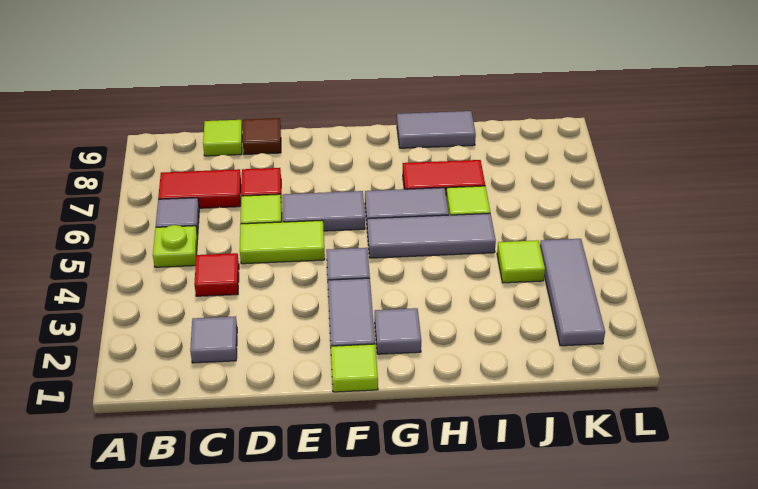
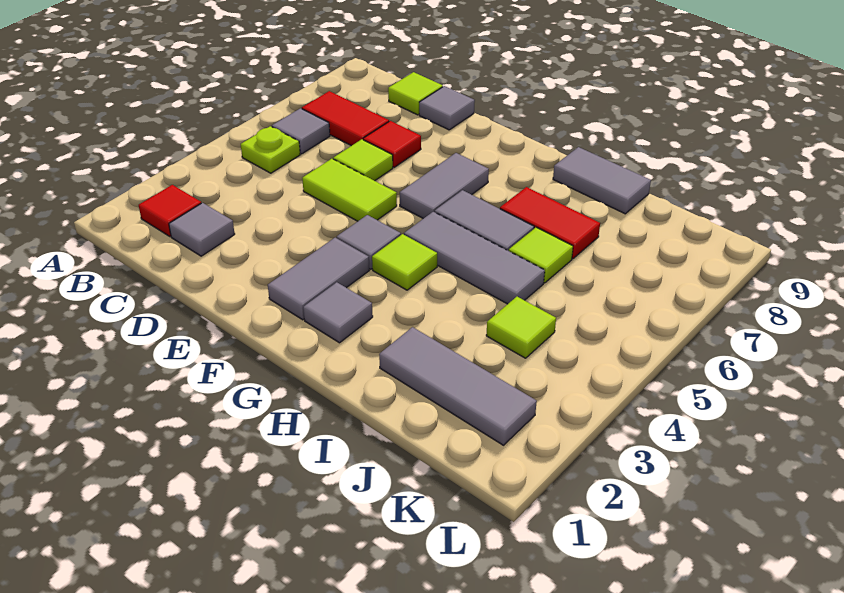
red tile C4 level 1 -> red tile B2 level 1
brown tile D9 level 1 -> grey tile D9 level 1
grey tile E6:F6 level 1 -> grey tile F6:F7 level 1
lime tile F1 level 1 -> lime tile G4 level 1
grey tile K2:K4 level 1 -> grey tile I2:K2 level 1

